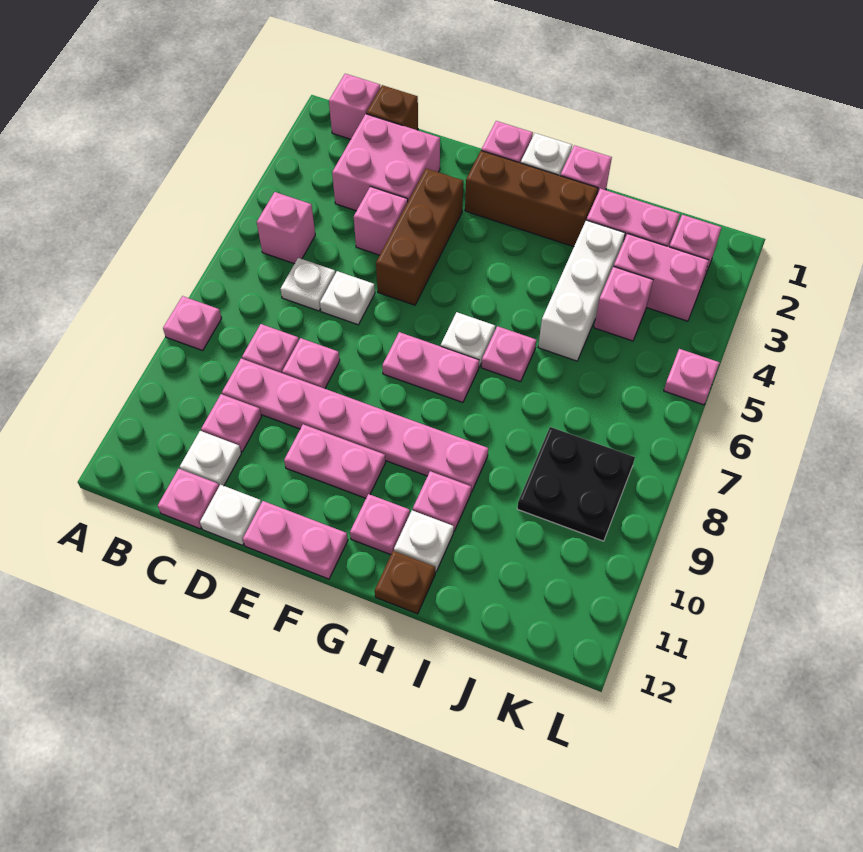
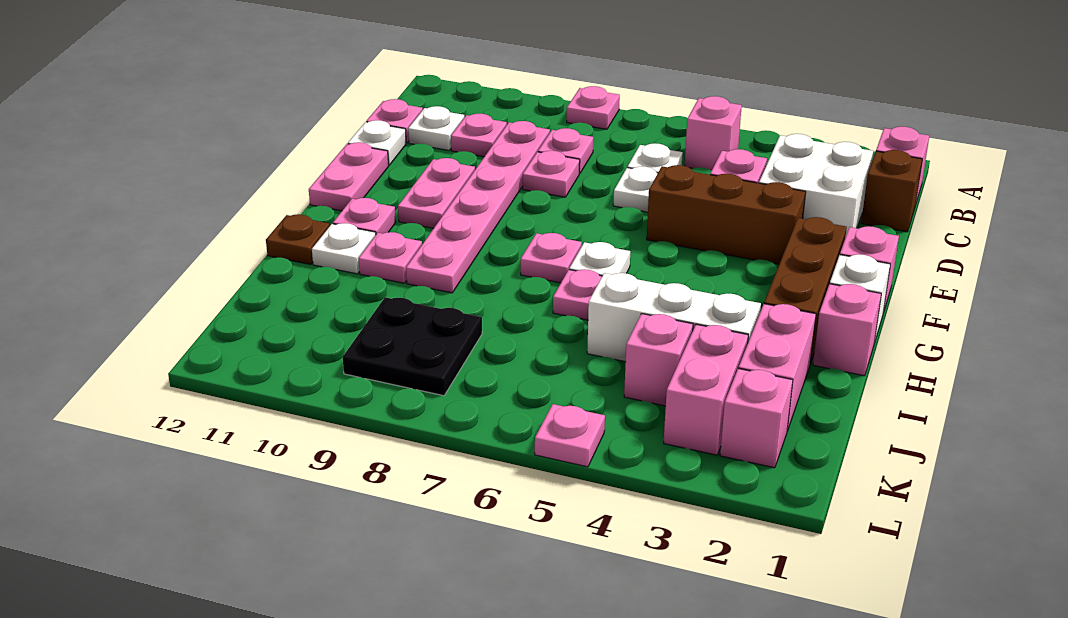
pink brick C2:D3 level 1 -> white brick C2:D3 level 1
pink plate F7:G7 level 1 -> pink plate G7 level 1

